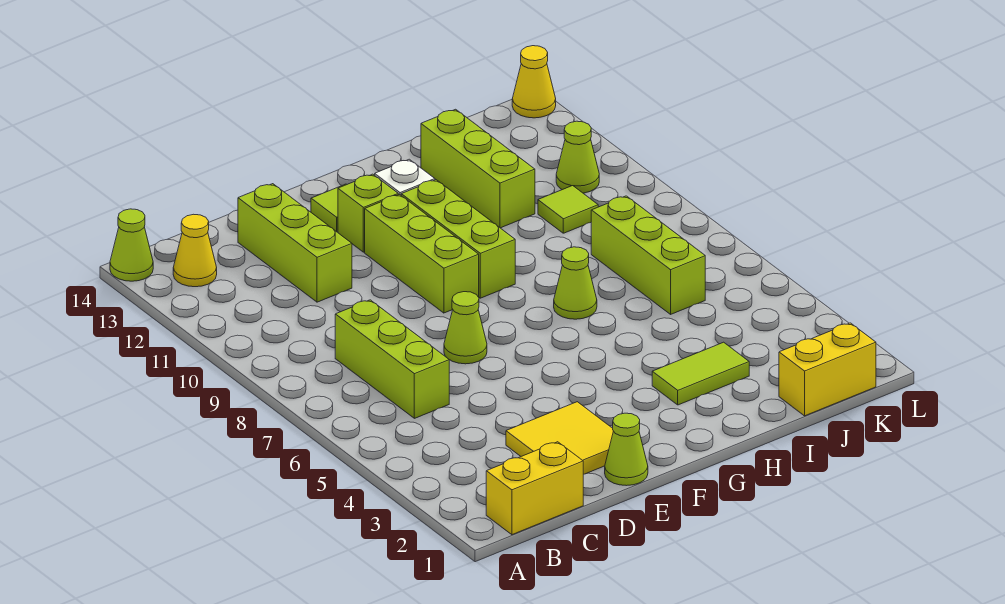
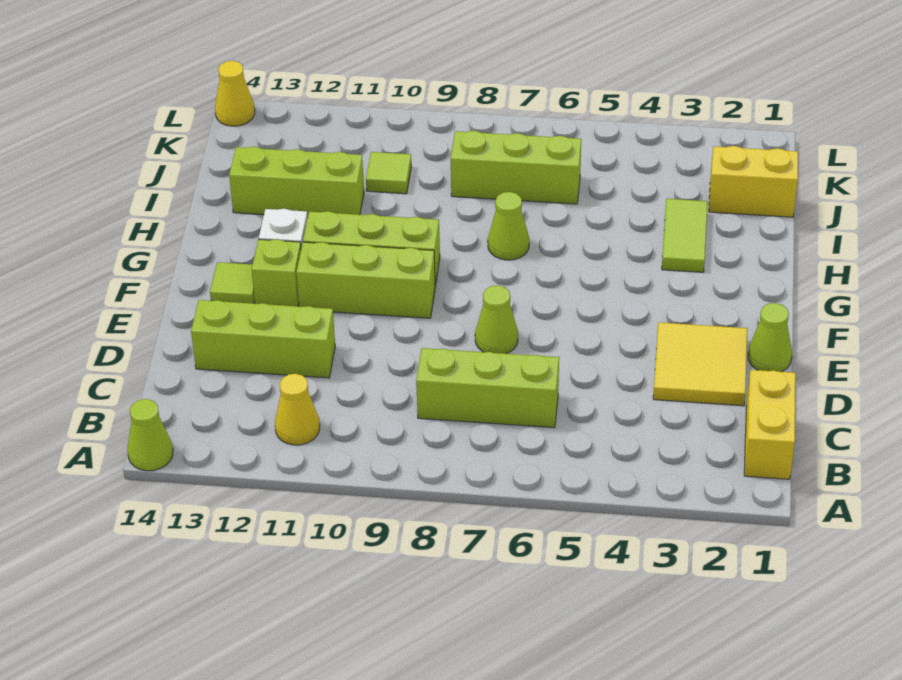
yellow cone B13 level 1 -> yellow cone B11 level 1
yellow brick J1:K1 level 1 -> yellow brick J1:J2 level 1
lime cone K11 level 1 -> none

